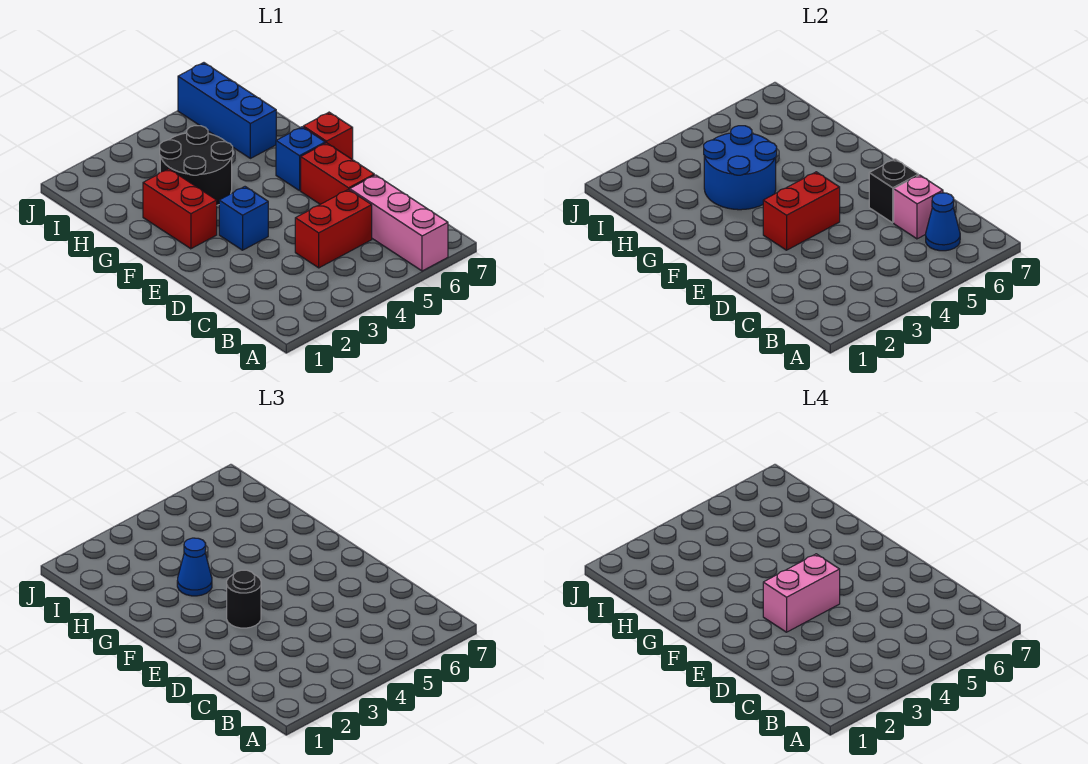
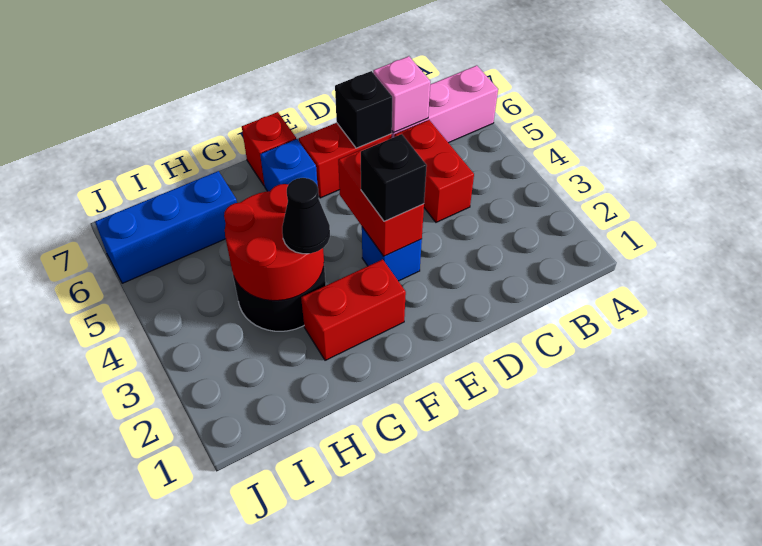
blue cone B6 level 2 -> none
black round brick E3 level 3 -> black brick E3 level 3
pink brick E3:E4 level 4 -> none
blue round brick G3:H4 level 2 -> red round brick G3:H4 level 2
blue cone G3 level 3 -> black cone G3 level 3

